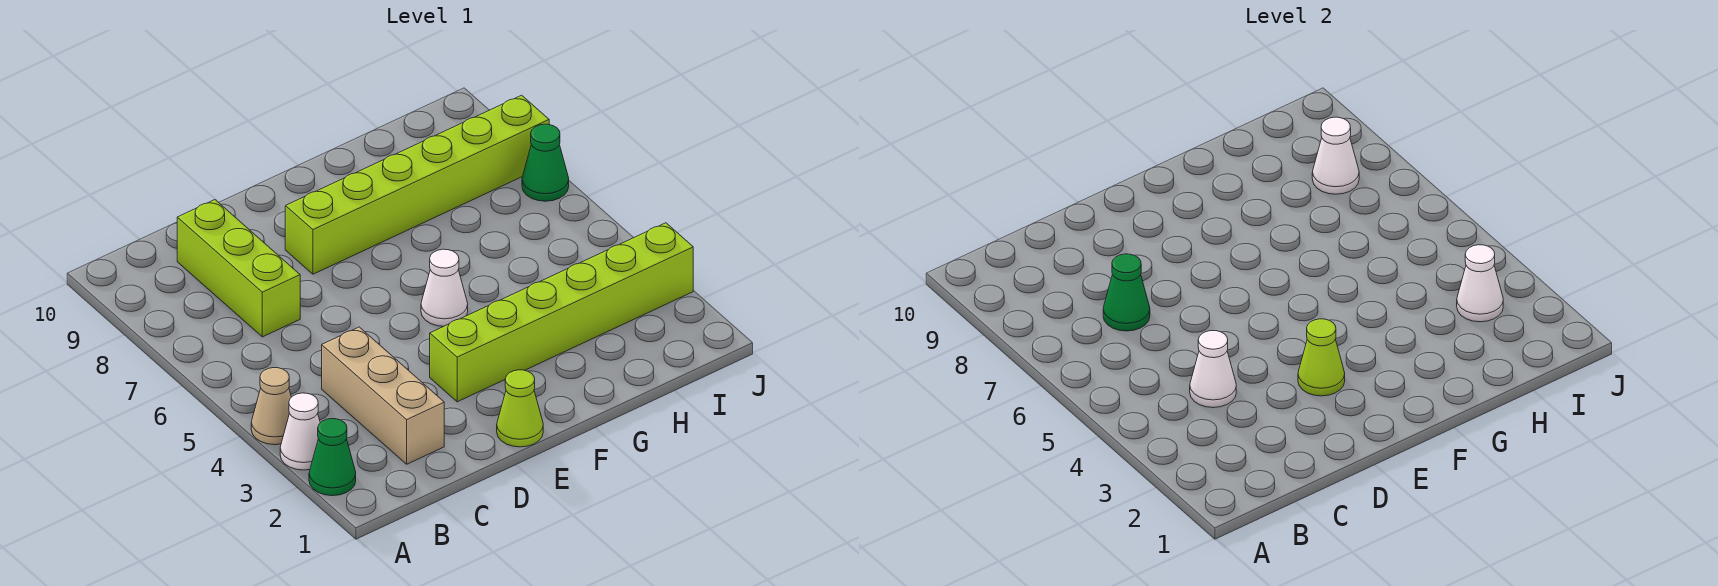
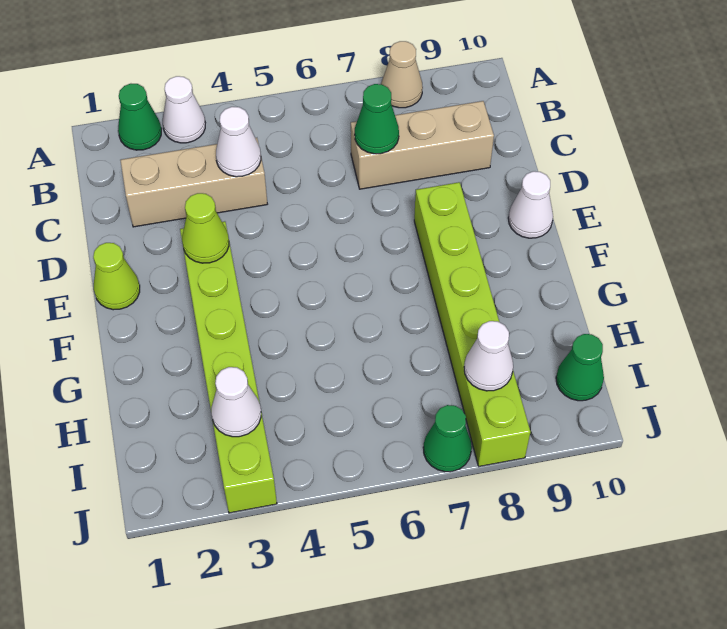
tan cone A4 level 1 -> tan cone A8 level 1
lime brick C7:C9 level 1 -> tan brick C7:C9 level 1
white cone F5 level 1 -> white cone E10 level 1
none -> green cone I10 level 1

